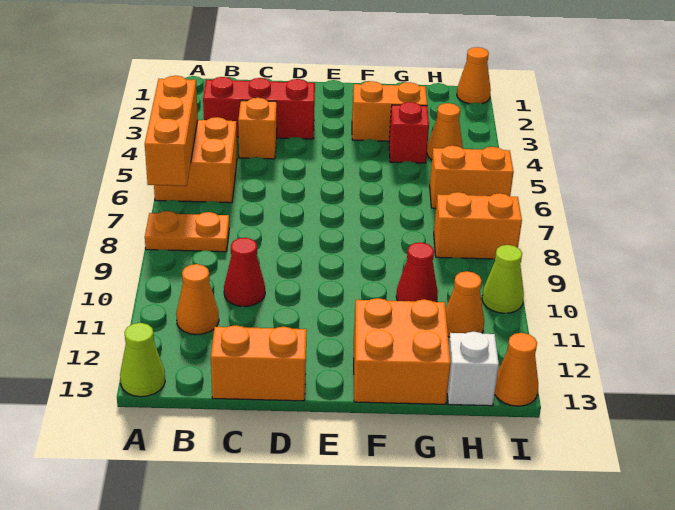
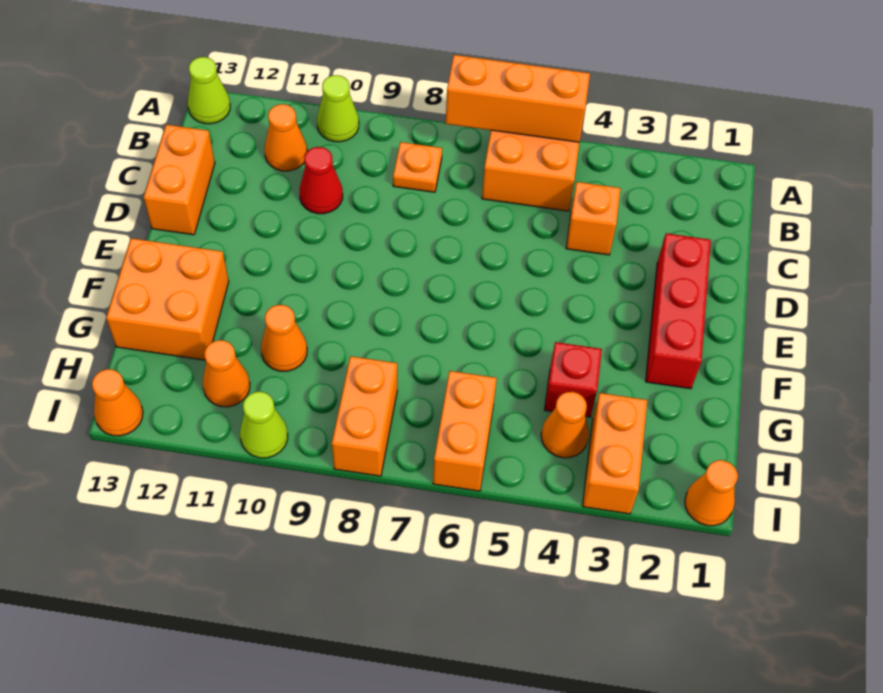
orange plate A8:B8 level 1 -> orange plate B8 level 1
none -> lime cone A10 level 1
red brick B3:D3 level 1 -> red brick D2:F2 level 1
orange brick F3:G3 level 1 -> orange brick H3:I3 level 1
red cone G10 level 1 -> orange cone G10 level 1
white brick H13 level 1 -> none

